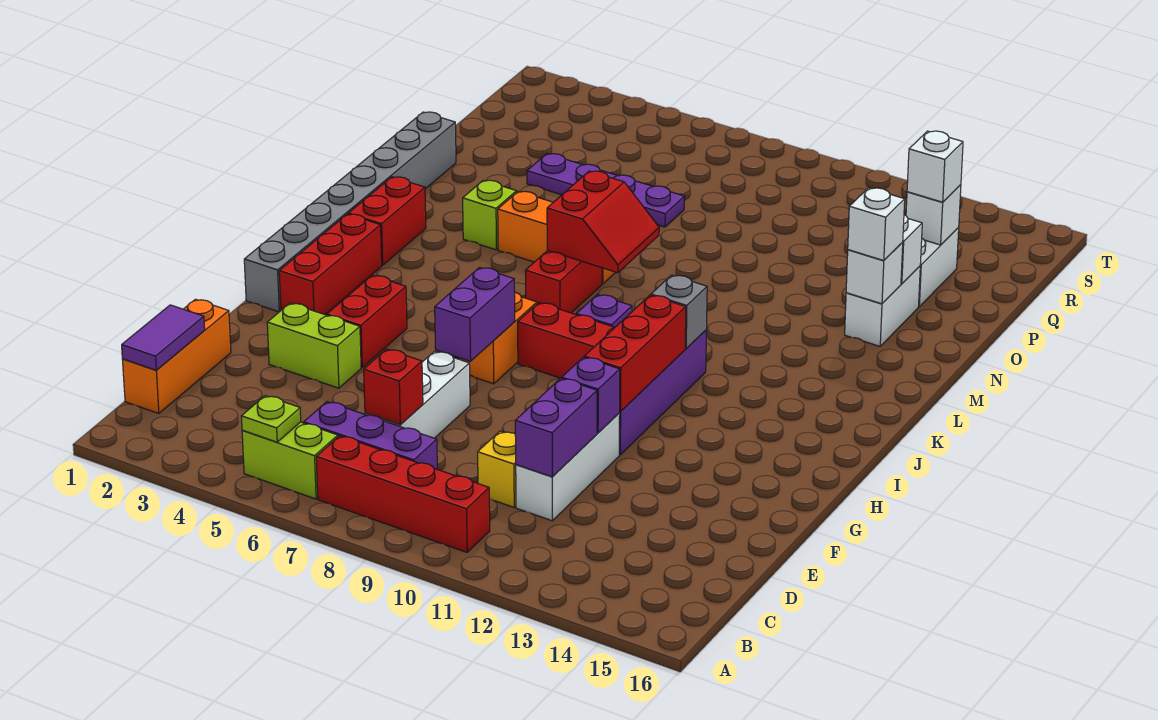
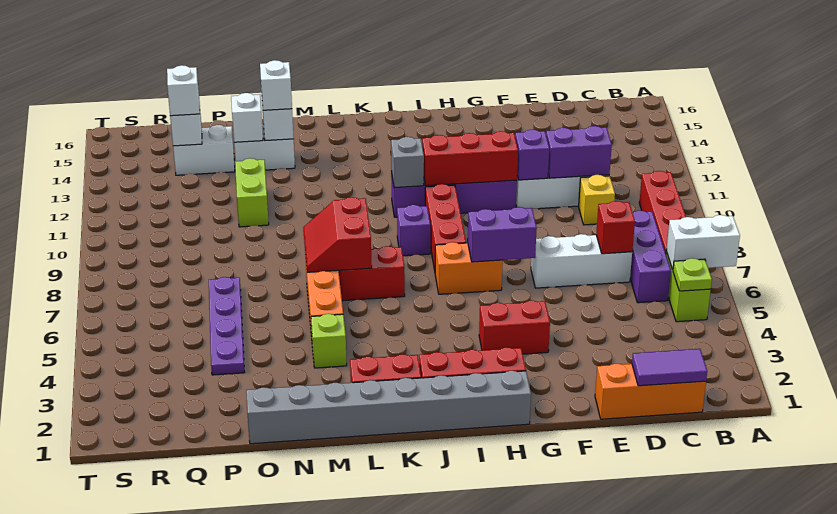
none -> white brick A6:B6 level 2
lime brick F3:F4 level 1 -> lime brick O11:O12 level 1
red slope L7:M8 level 2 top 7 -> red slope L7:M8 level 2 top L

